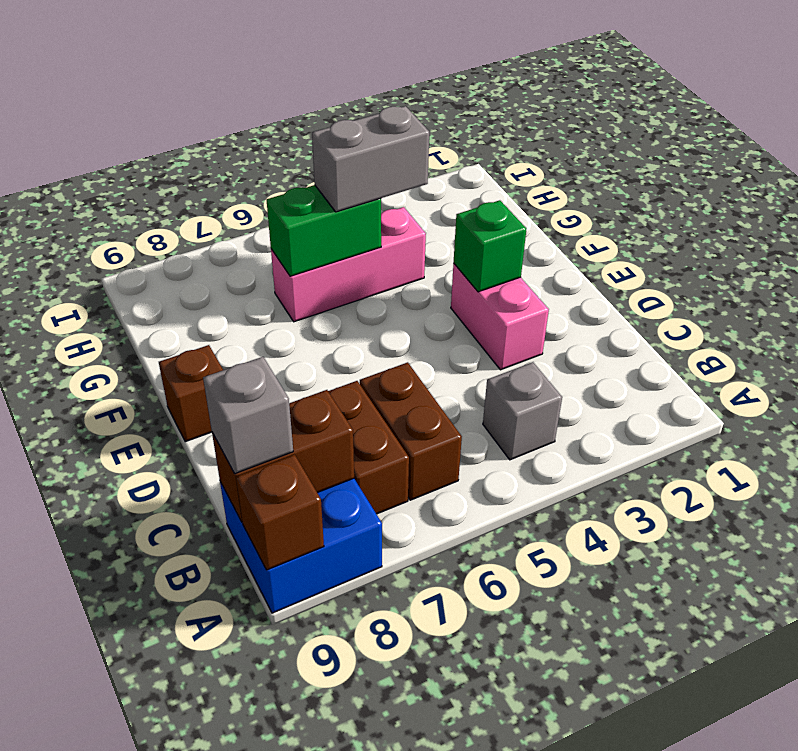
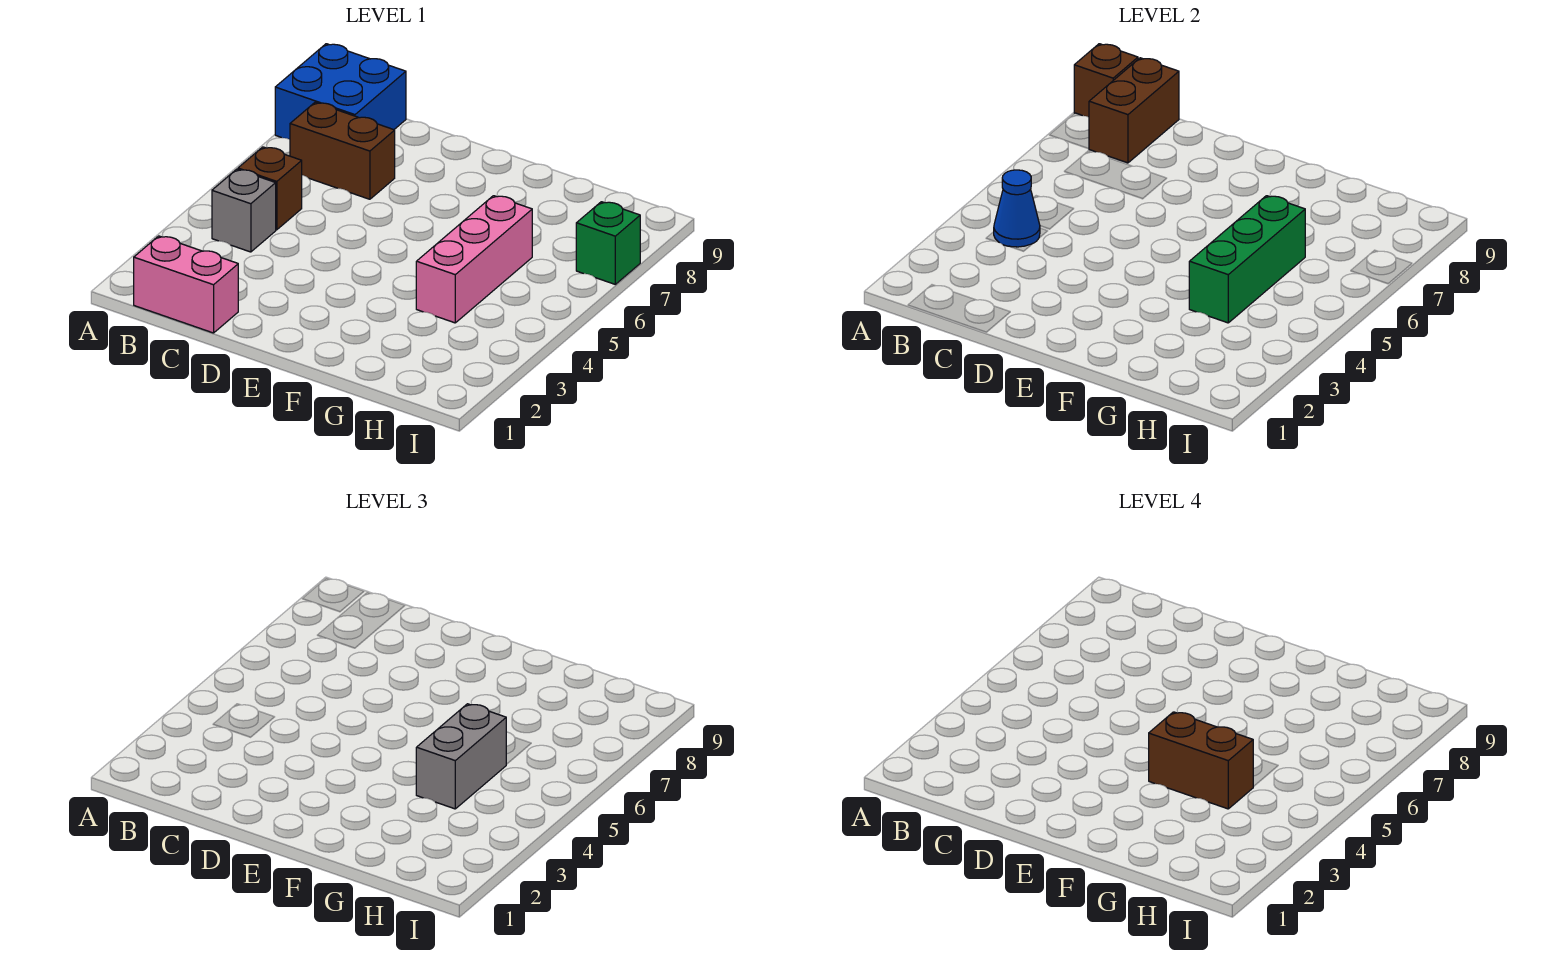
none -> blue cone B4 level 2
brown brick B6:C6 level 1 -> brown brick F4:G4 level 4
grey brick B9 level 3 -> none
pink brick D3:E3 level 1 -> pink brick B1:C1 level 1
green brick E3 level 2 -> green brick I7 level 1
brown brick E9 level 1 -> brown brick B5 level 1
green brick G5:G6 level 2 -> green brick G4:G6 level 2

